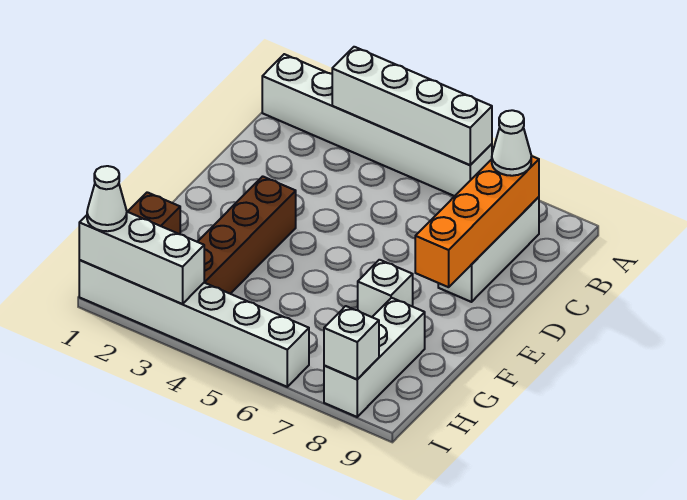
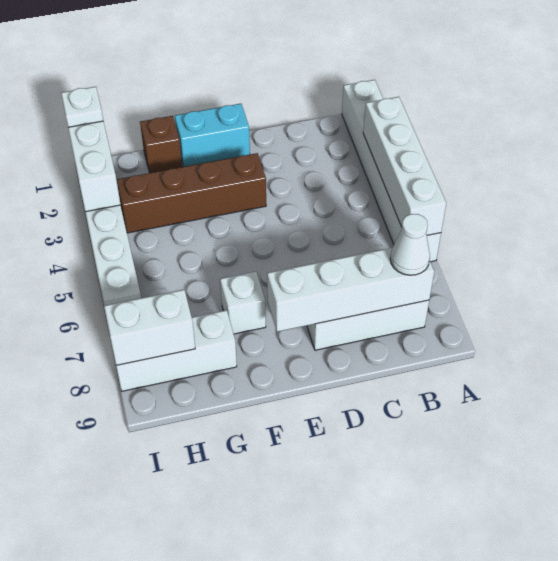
orange brick B8:E8 level 2 -> white brick B8:E8 level 2
none -> cyan brick E1:F1 level 1
white cone I1 level 3 -> white plate I1 level 3
white brick I8 level 2 -> white brick H8:I8 level 2

